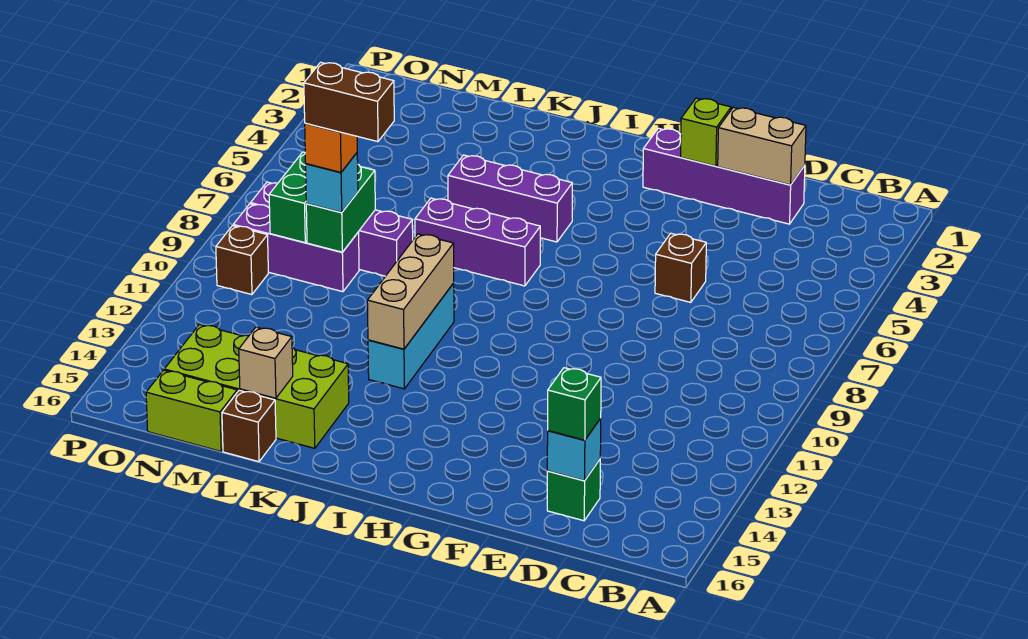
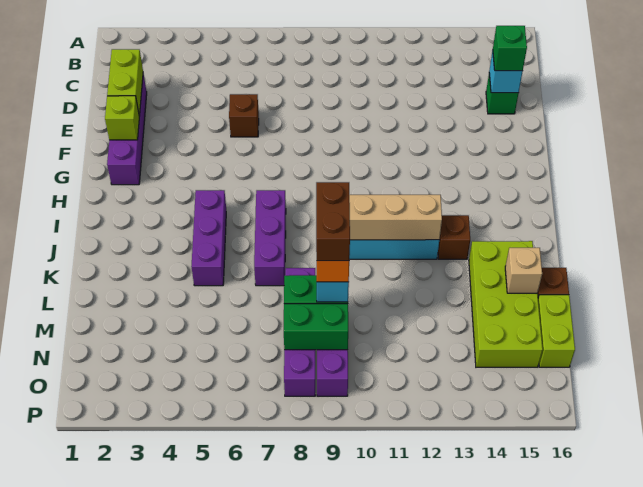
tan brick D2:E2 level 2 -> lime brick D2:E2 level 2
brown brick O10 level 1 -> brown brick J13 level 1

